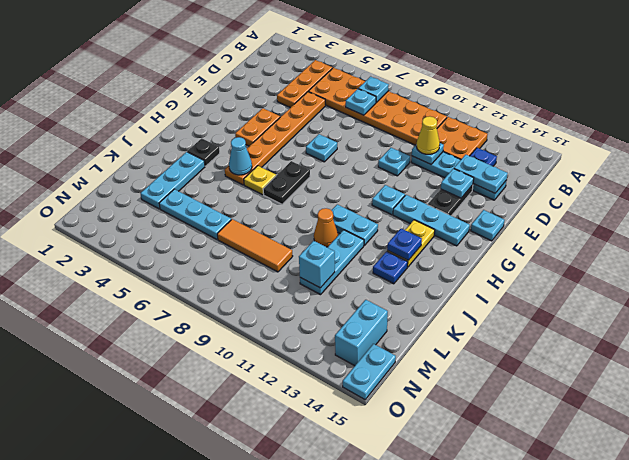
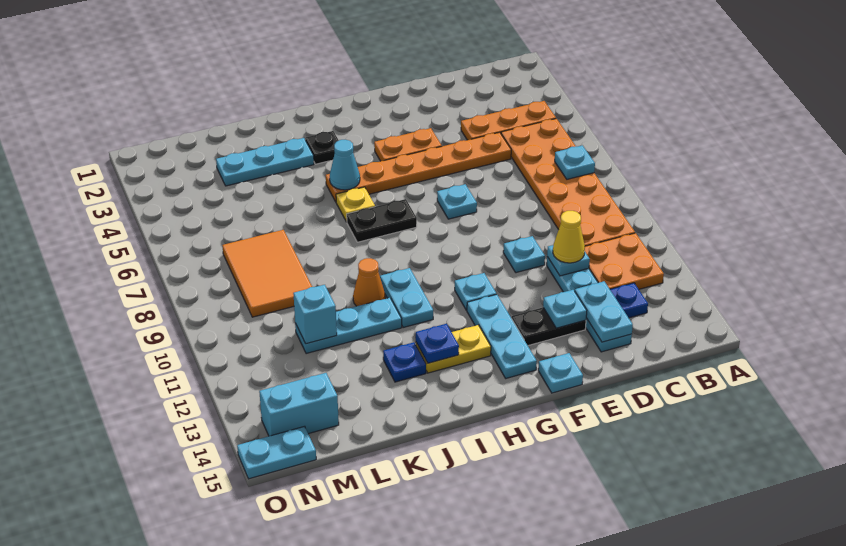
cyan plate C7 level 2 -> none
cyan plate L4:L6 level 1 -> none
orange tile L7:L9 level 1 -> orange tile L7:M9 level 1

